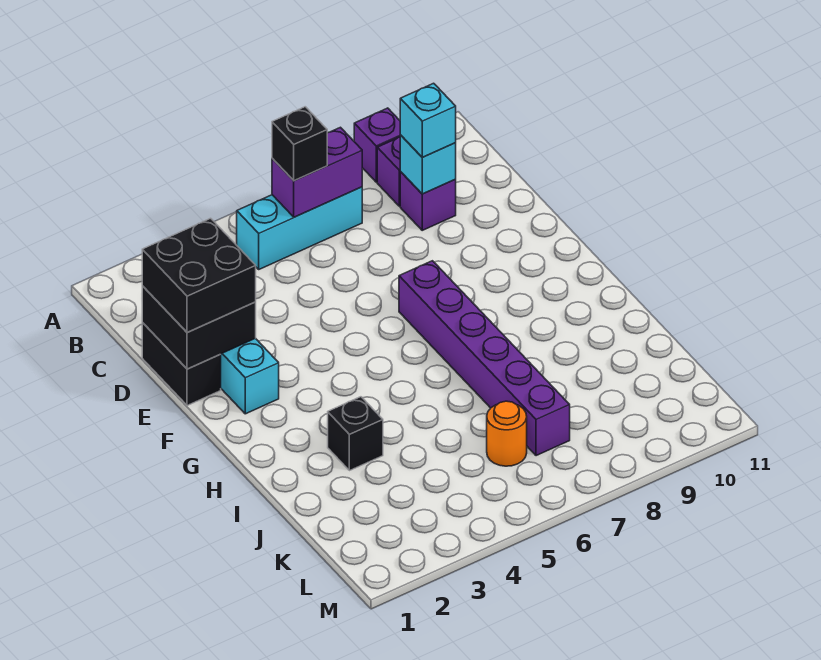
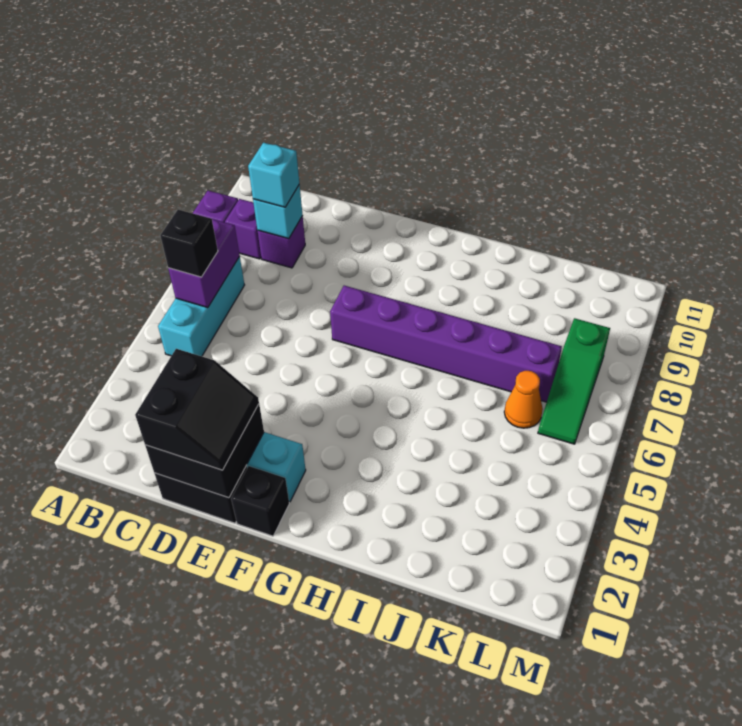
black brick D1:E2 level 3 -> black slope D1:E2 level 3 top D
black brick I3 level 1 -> black brick F1 level 1
orange round brick K6 level 1 -> orange cone K6 level 1
none -> green slope L6:L8 level 1 top 8

